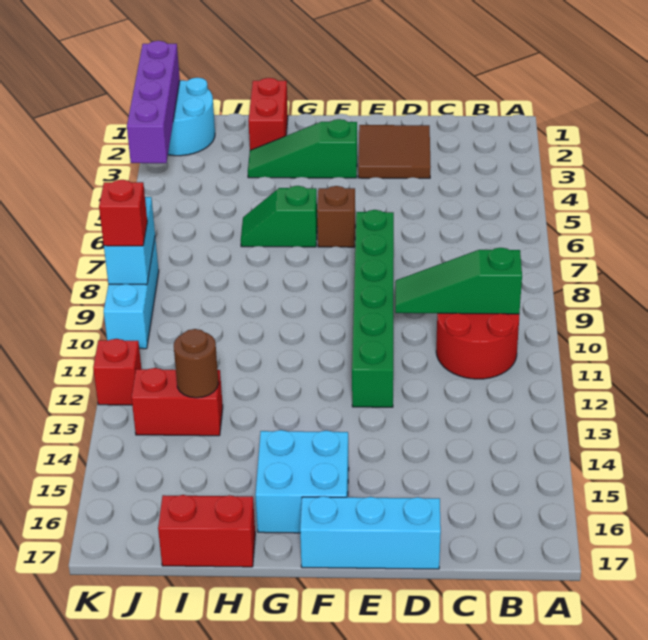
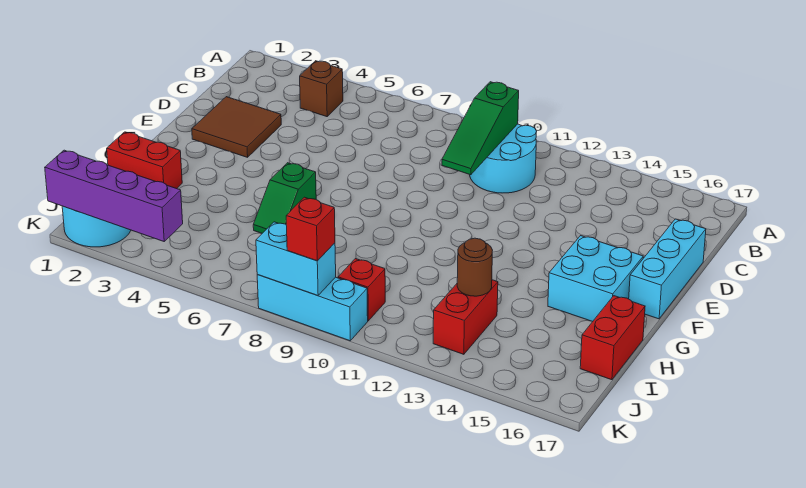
red round brick B10:C11 level 1 -> cyan round brick B10:C11 level 1
green brick E7:E12 level 1 -> none
green slope F3:H3 level 1 top F -> none
brown brick F6 level 1 -> brown brick B4 level 1
red brick K12 level 1 -> red brick J10 level 1

